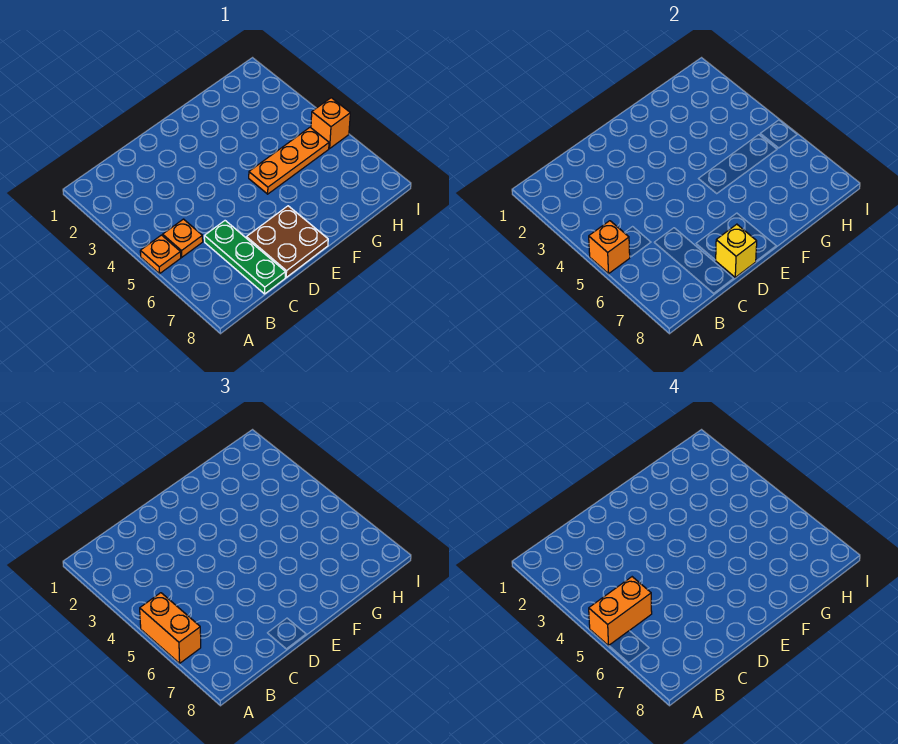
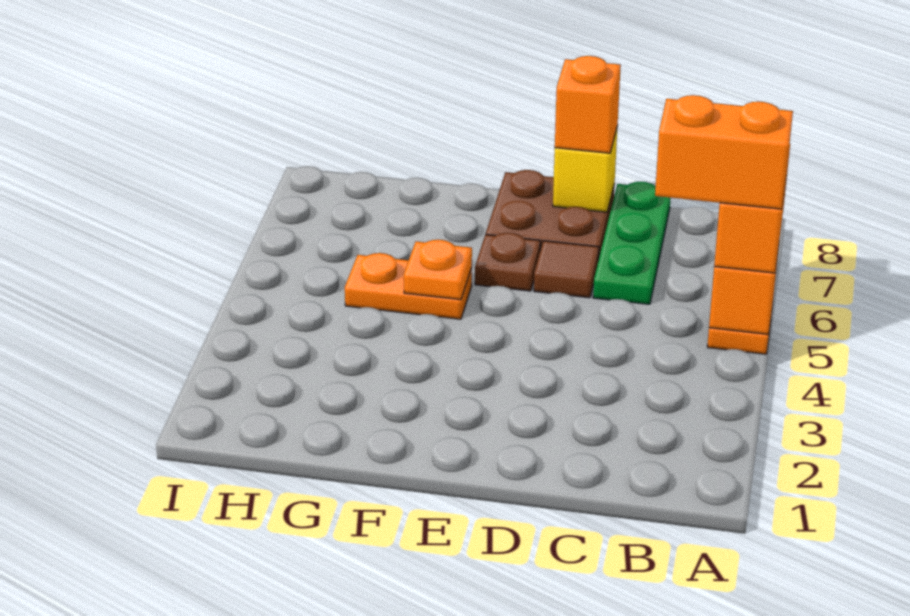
orange plate B5 level 1 -> orange plate F5 level 2
none -> brown tile D6 level 1
none -> brown plate E6 level 1
orange plate F5:H5 level 1 -> orange plate F5:G5 level 1
orange brick I5 level 1 -> orange brick D8 level 3

